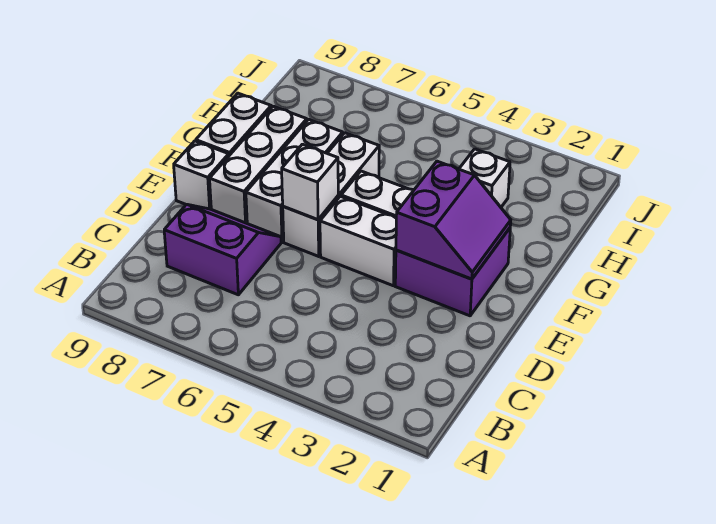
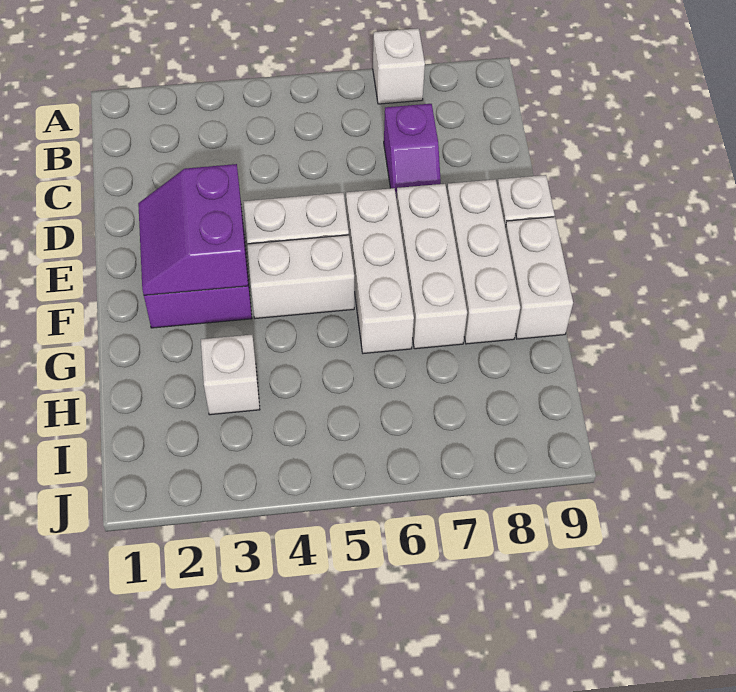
purple slope C7:D8 level 1 top C -> purple slope C7:D7 level 1 top C
white brick E6 level 2 -> white brick A7 level 1

